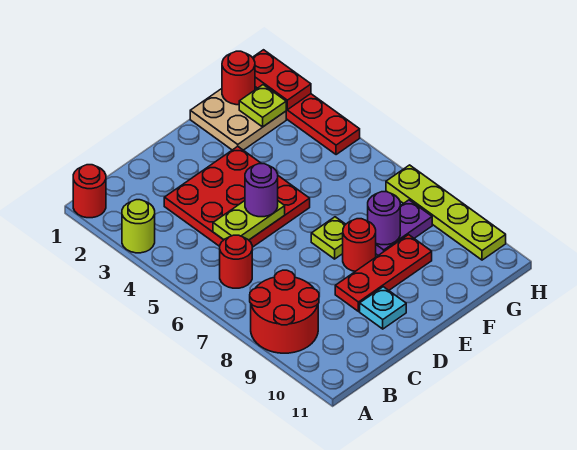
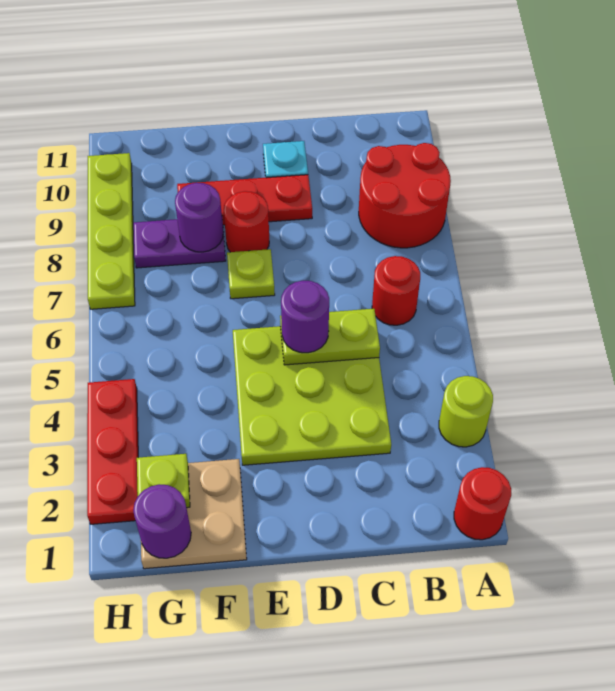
red plate C3:E5 level 1 -> lime plate C3:E5 level 1
red round brick G1 level 2 -> purple round brick G1 level 2
red plate H1:H2 level 2 -> none

